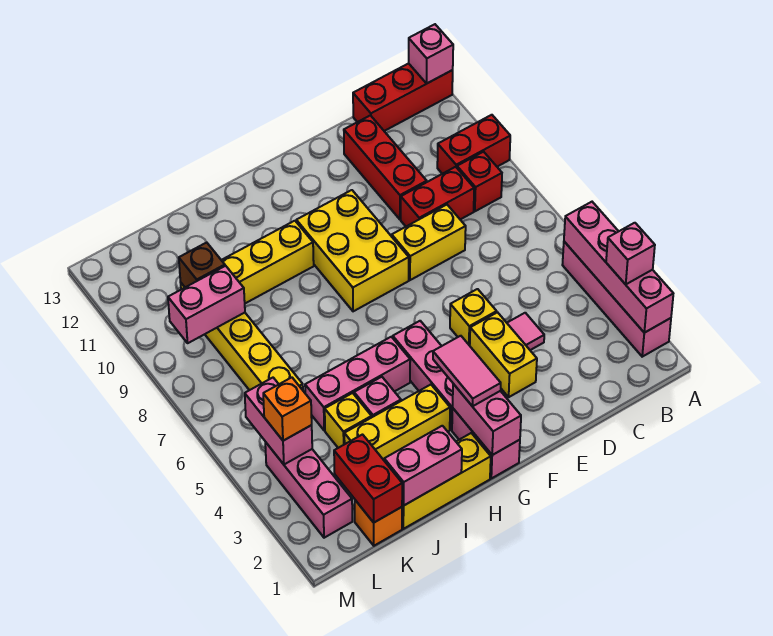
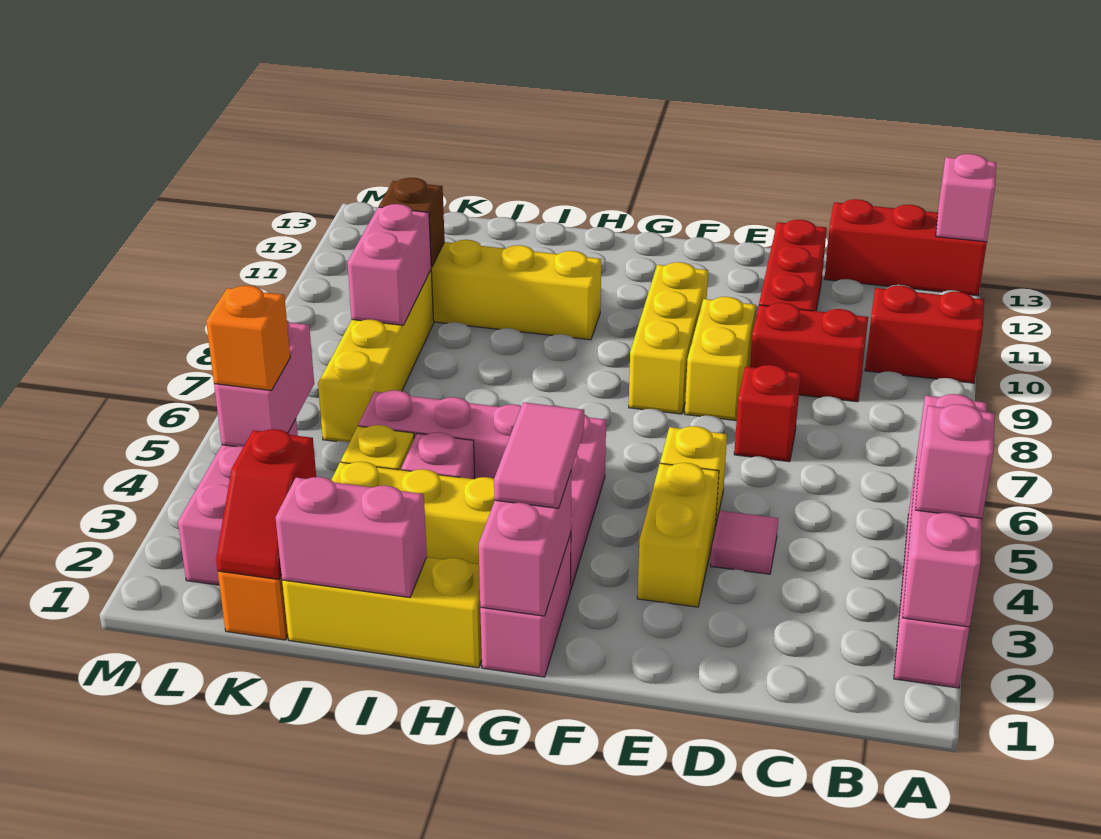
red brick B9 level 1 -> red brick D7 level 1
yellow brick D8:E8 level 1 -> yellow brick E8:E9 level 1
yellow brick F8:G10 level 1 -> yellow brick F8:F10 level 1
red brick K1:K2 level 2 -> red slope K1:K2 level 2 top 2
pink brick K9:L9 level 2 -> pink brick K8:K9 level 2

